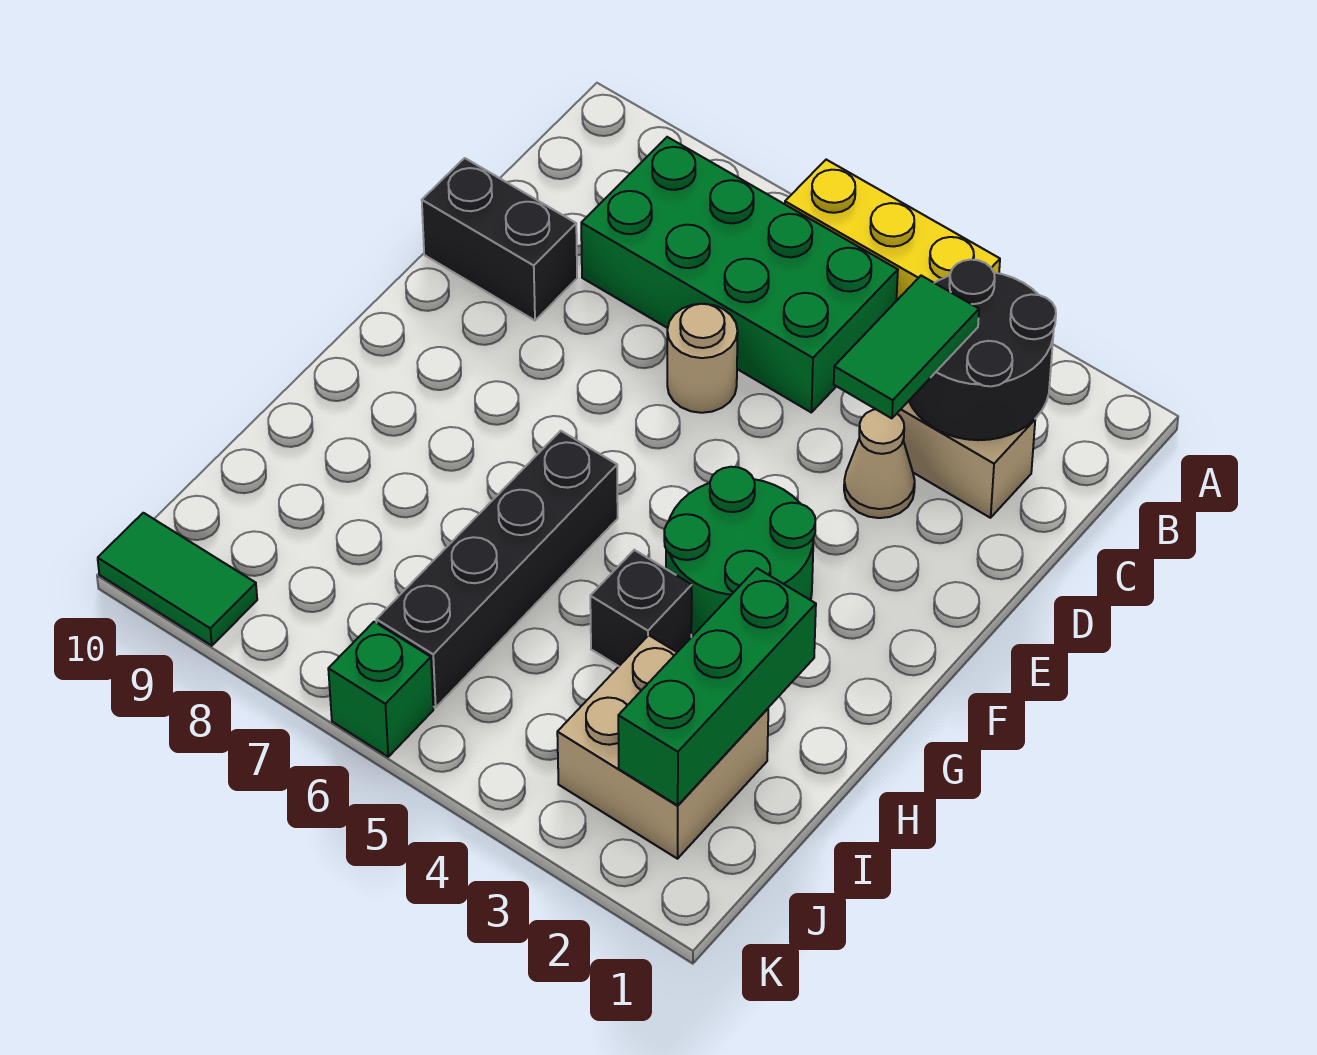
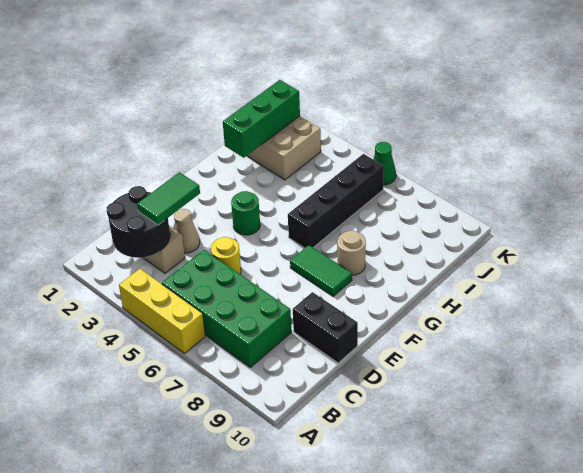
none -> yellow round brick D5 level 1
tan round brick D6 level 1 -> tan round brick G8 level 1
green round brick F3:G4 level 1 -> green round brick F4 level 1
black brick H4 level 1 -> none
green brick K6 level 1 -> green cone K6 level 1
green tile K9:K10 level 1 -> green tile F7:F8 level 1

